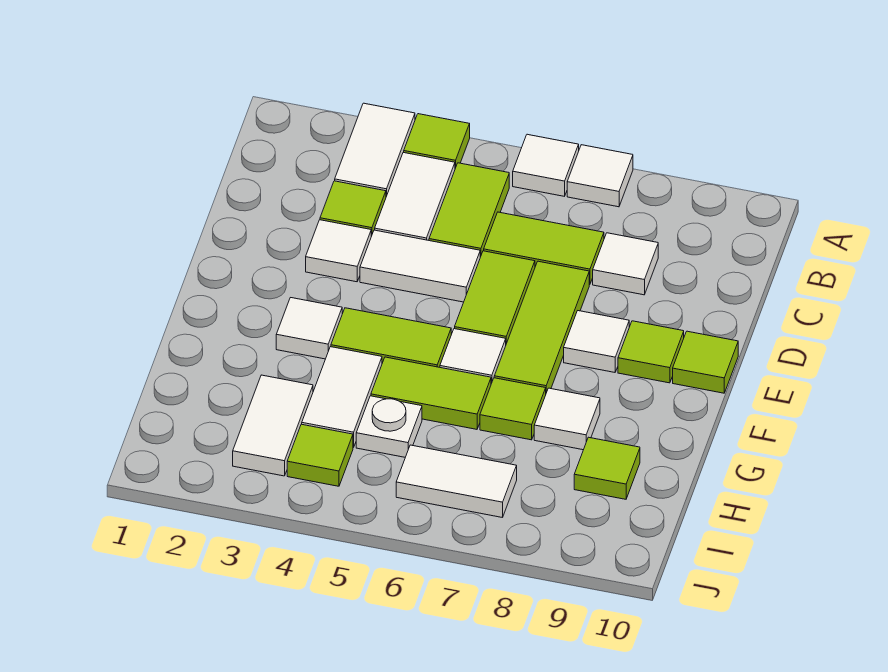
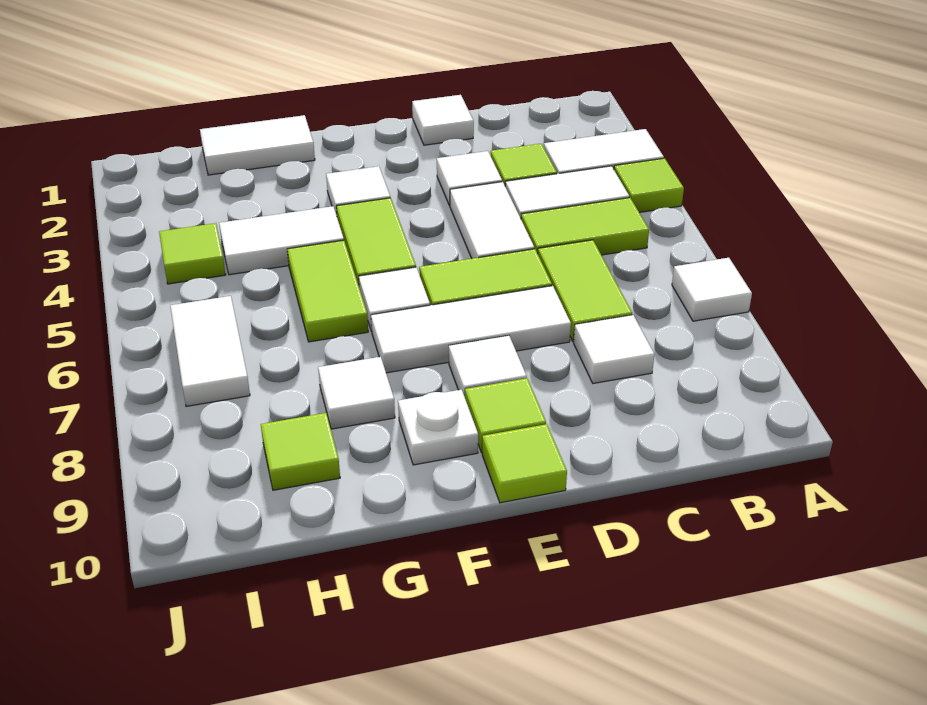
white tile A6 level 1 -> white tile D1 level 1
lime tile D7:F7 level 1 -> white tile D7:F7 level 1
lime tile G7 level 1 -> none
white tile H3:I3 level 1 -> white tile G1:H1 level 1
white plate H5 level 1 -> white plate F9 level 1

